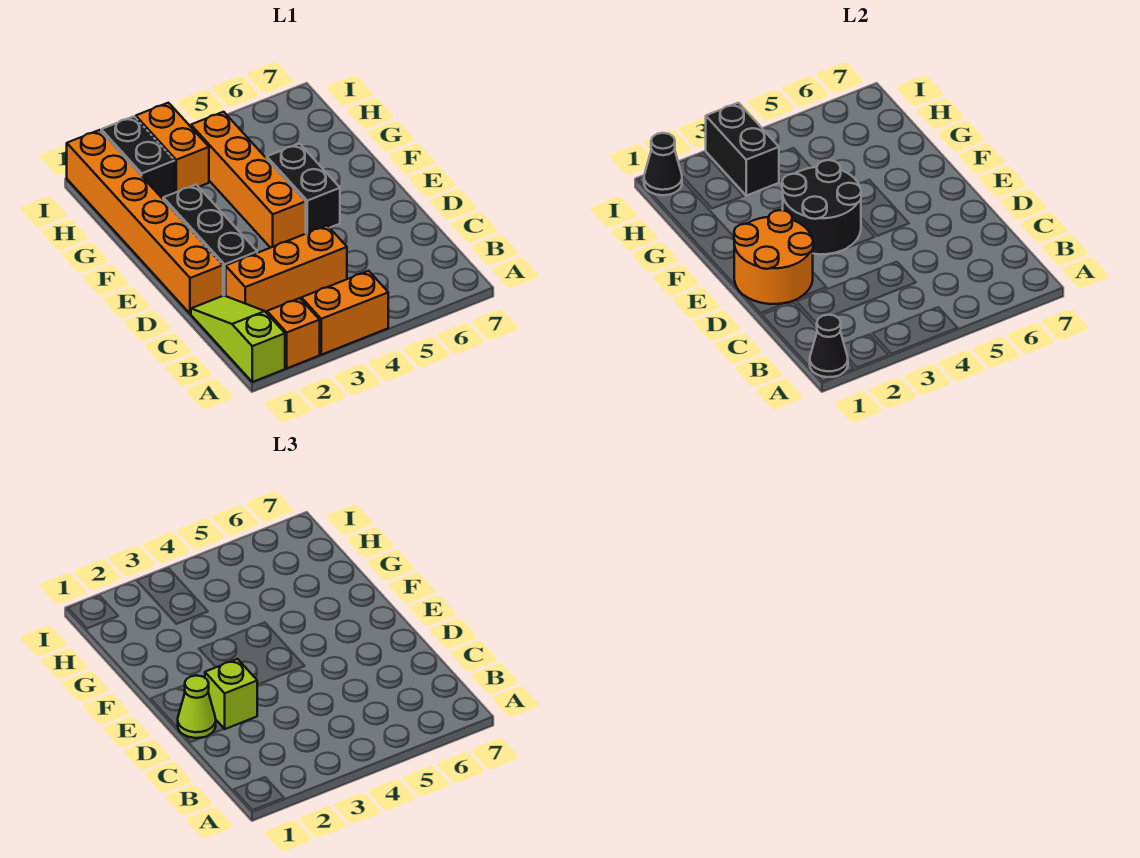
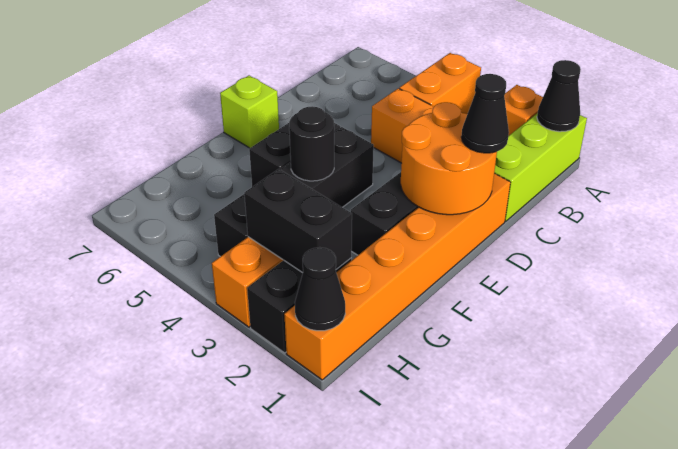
lime slope A1:C1 level 1 top A -> lime brick A1:C1 level 1
orange brick A3:A4 level 1 -> orange brick A4:B4 level 1
lime cone D1 level 3 -> black cone D1 level 3
lime brick D2 level 3 -> lime brick E7 level 1
black round brick E3:F4 level 2 -> black round brick F4 level 2
orange brick E4:H4 level 1 -> black brick E4:H4 level 1
black brick H3:I3 level 2 -> black brick H2:H3 level 2

